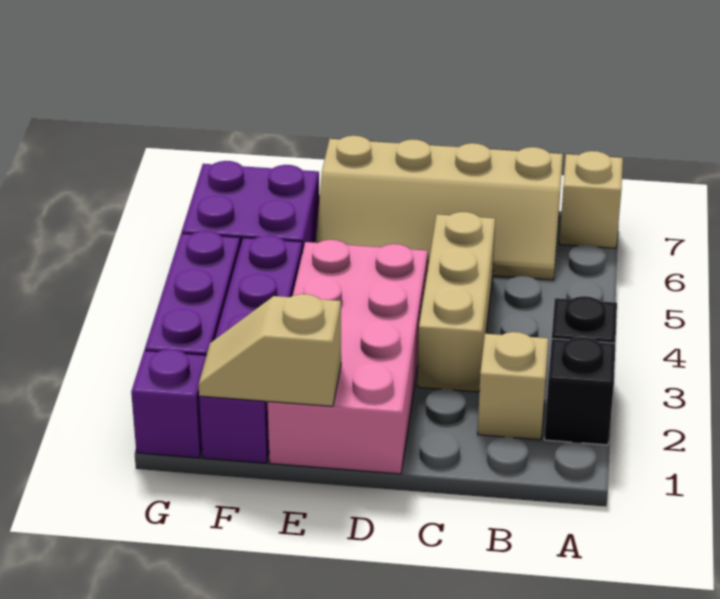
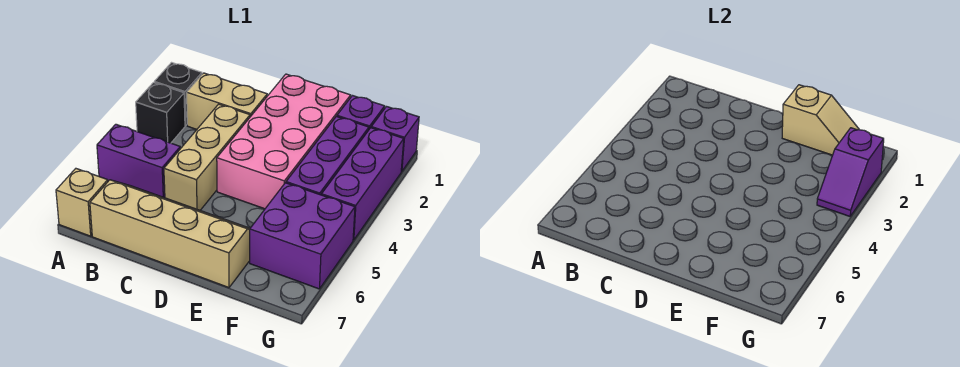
none -> purple brick A5:B5 level 1
tan brick B2 level 1 -> tan brick B2:C2 level 1
none -> purple slope G2:G3 level 2 top 2

